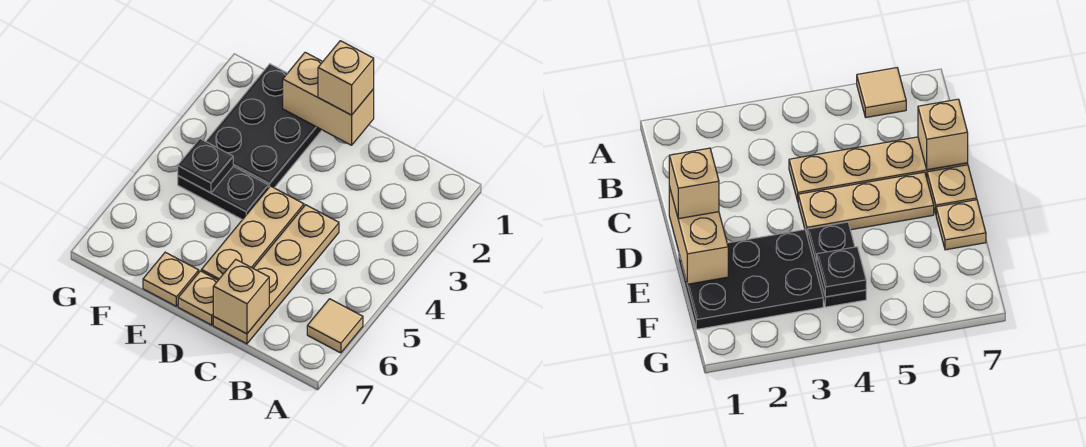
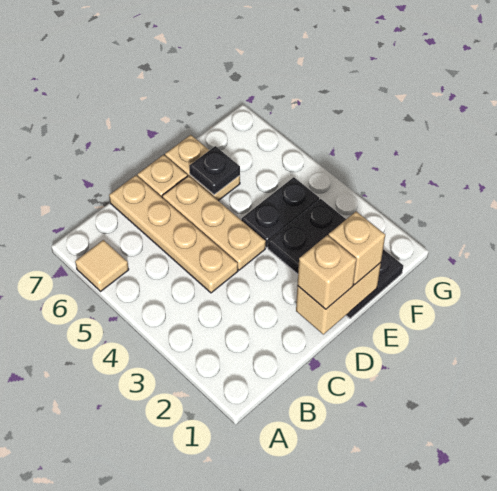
tan brick C7 level 2 -> tan brick E1 level 3
tan plate E7 level 1 -> tan plate E6:E7 level 1
black plate F4 level 2 -> black plate E6 level 2

